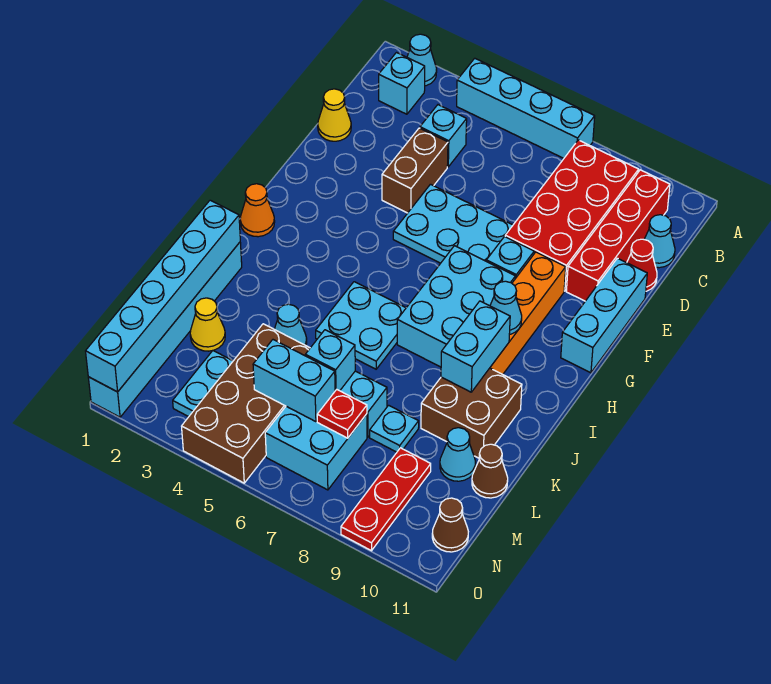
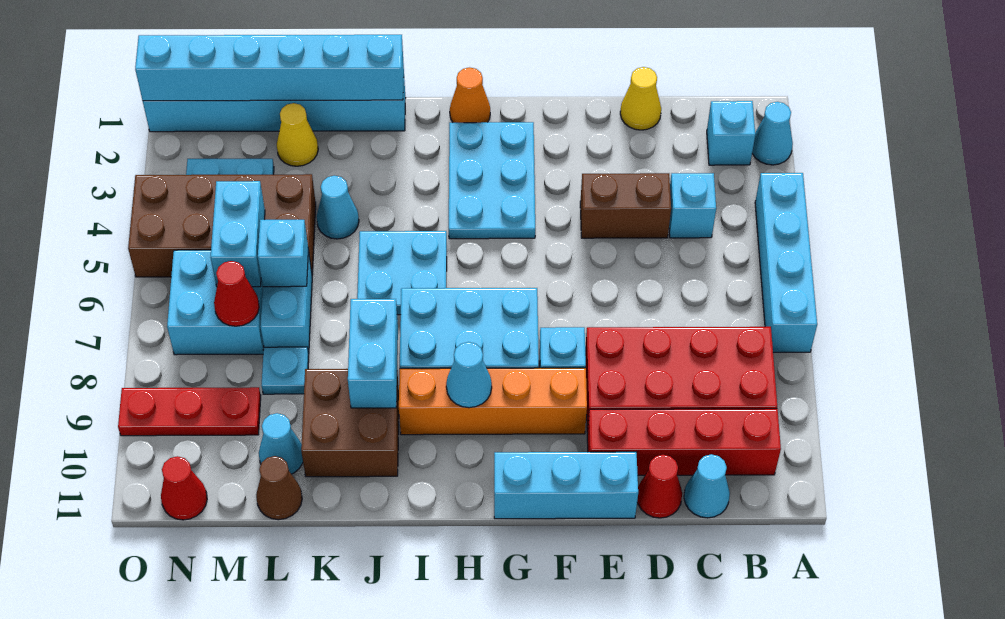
cyan plate E5:F7 level 1 -> cyan plate G2:H4 level 1
cyan brick I9:J9 level 2 -> cyan brick J8:J9 level 2
red plate M7 level 2 -> red cone M7 level 2
brown cone N11 level 1 -> red cone N11 level 1

